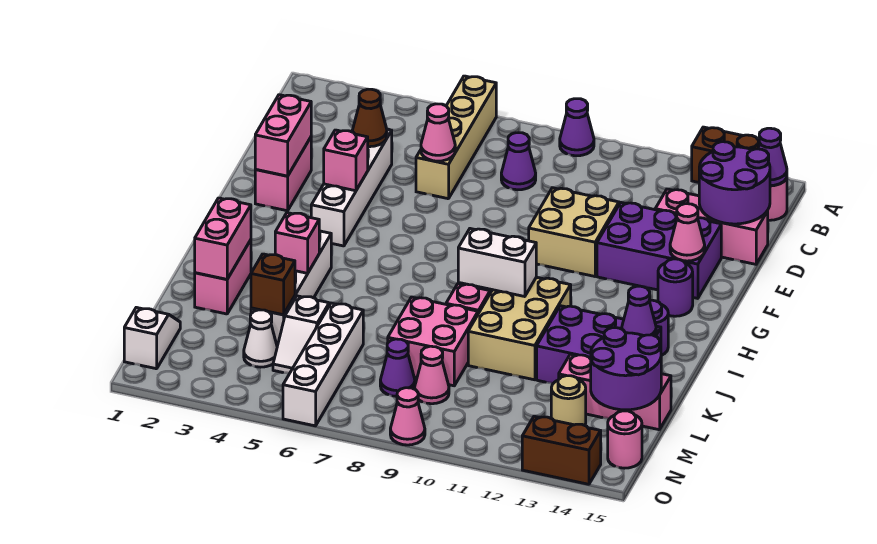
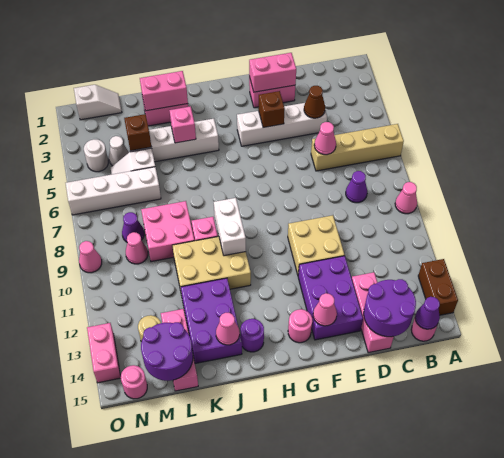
purple cone A9 level 1 -> pink cone A9 level 1
pink brick F4 level 2 -> brown brick F4 level 2
purple round brick G14 level 1 -> pink round brick G14 level 1
purple cone J14 level 2 -> pink cone J14 level 2
none -> white round brick N4 level 1
brown brick O13:O14 level 1 -> pink brick O13:O14 level 1

